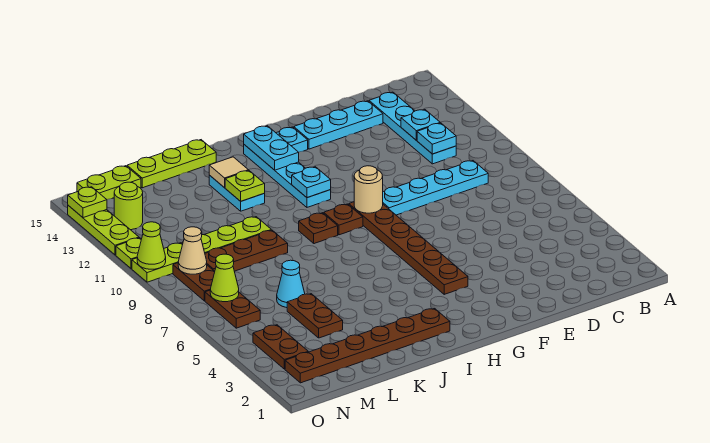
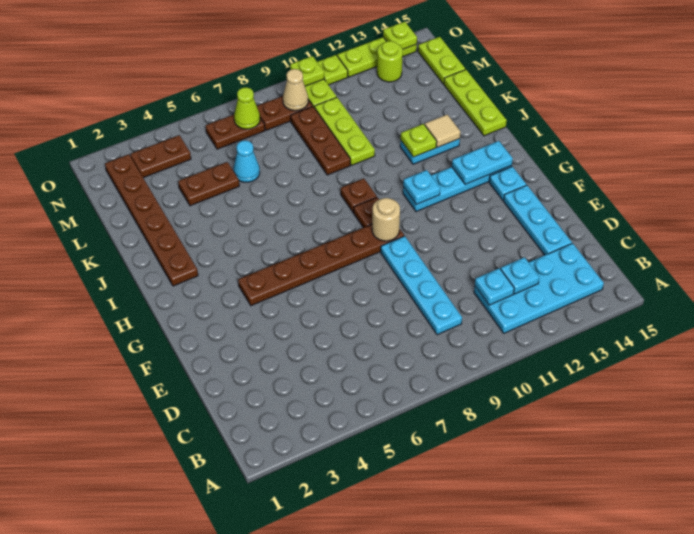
cyan plate C11:C14 level 1 -> cyan plate B11:C14 level 1
lime cone O10 level 2 -> lime plate O10 level 2

